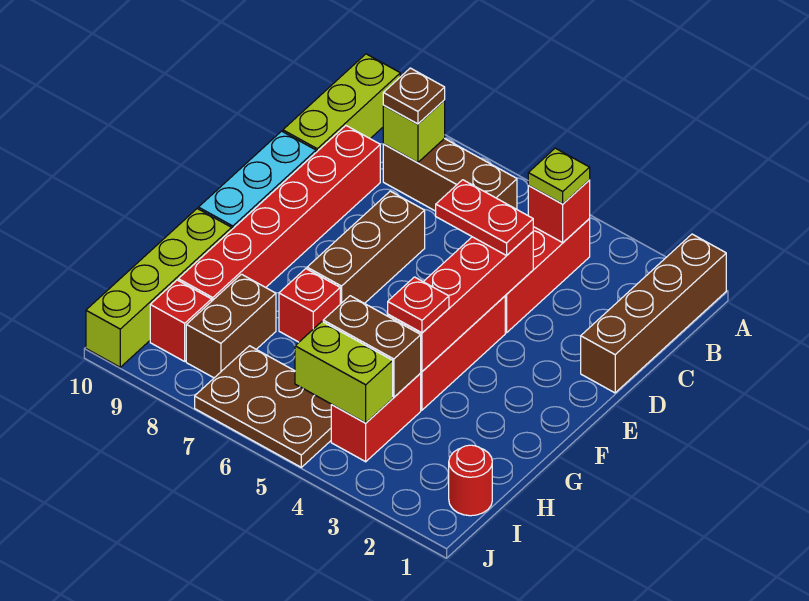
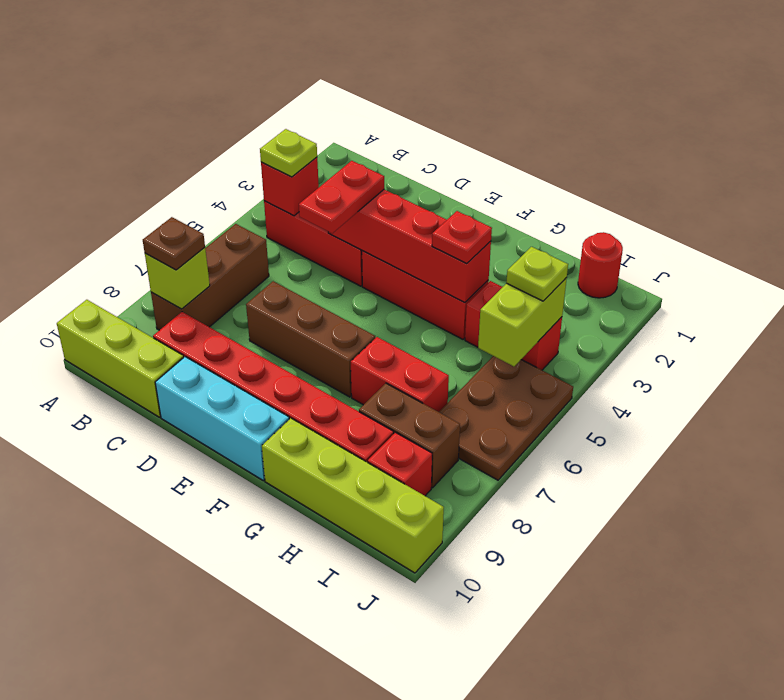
brown brick A1:D1 level 1 -> none
red brick G7 level 1 -> red brick G7:H7 level 1
brown brick H4:H5 level 2 -> none
none -> lime plate I4 level 3

